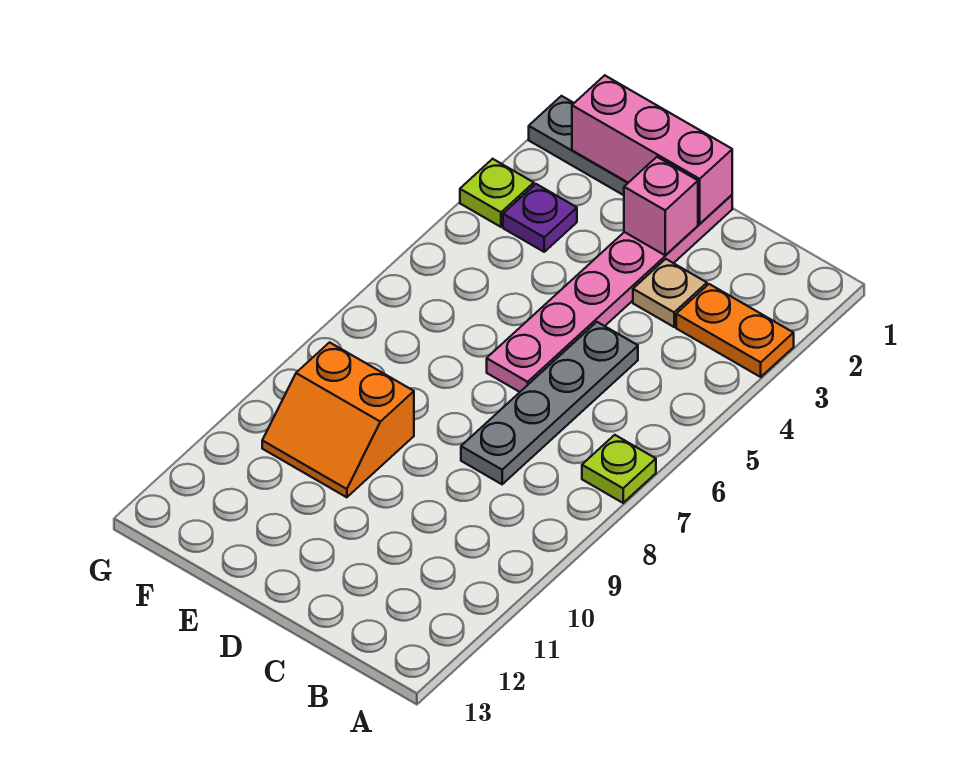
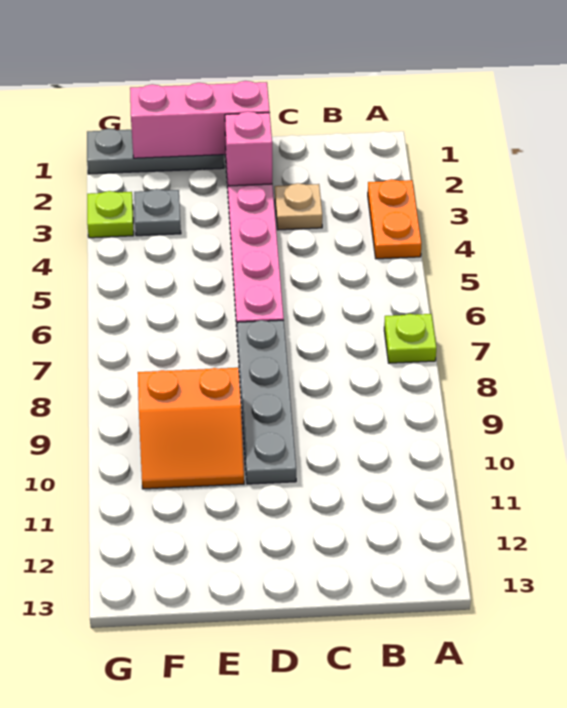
orange plate A3:B3 level 1 -> orange plate A3:A4 level 1
grey plate C5:C8 level 1 -> grey plate D7:D10 level 1
purple plate F3 level 1 -> grey plate F3 level 1

